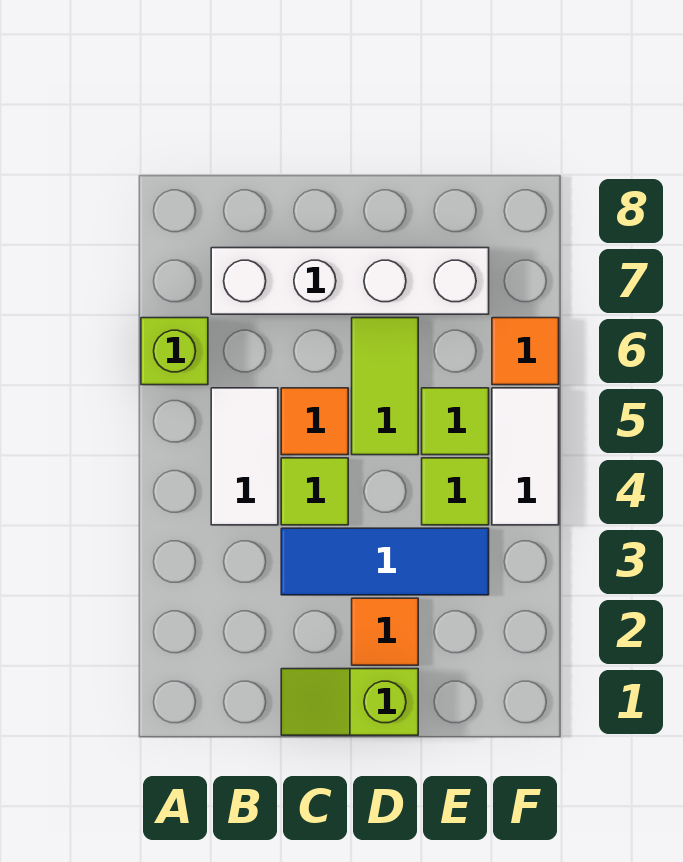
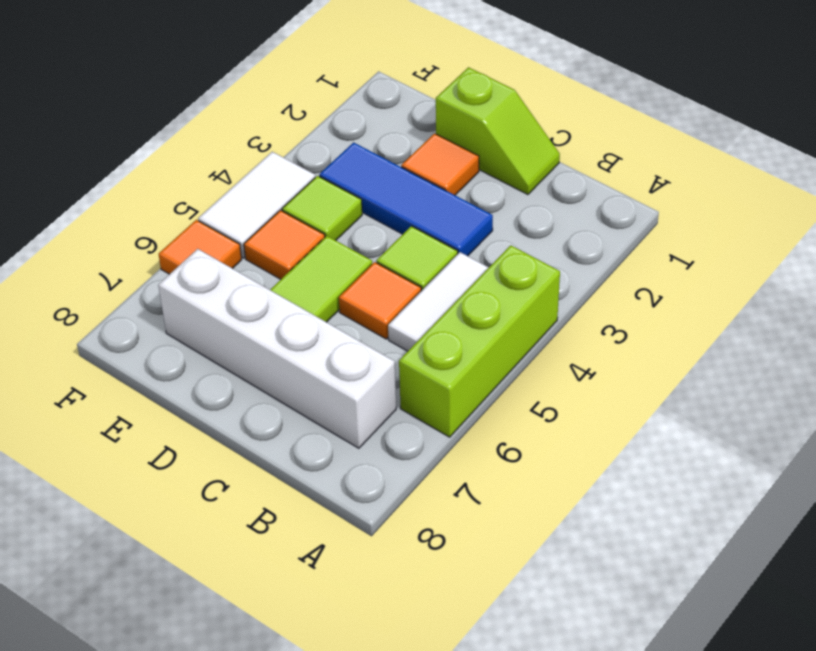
lime brick A6 level 1 -> lime brick A4:A6 level 1
lime tile E5 level 1 -> orange tile E5 level 1

